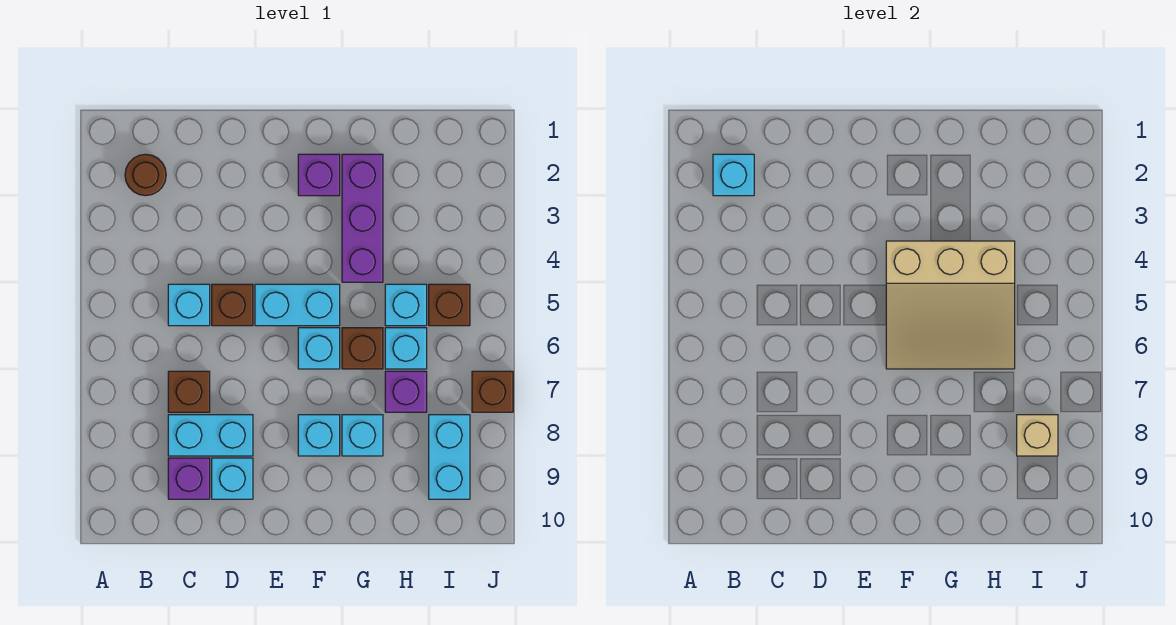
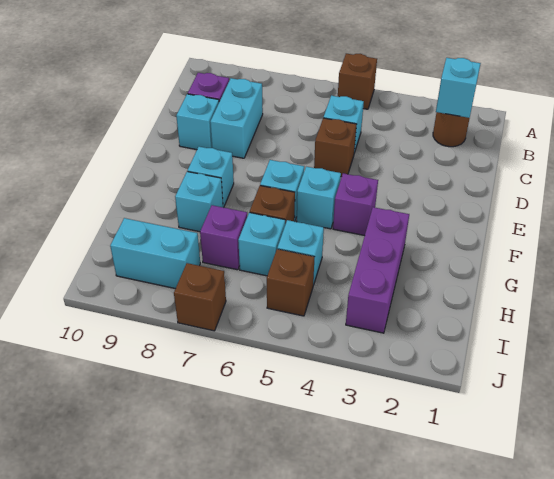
brown brick C7 level 1 -> brown brick A5 level 1
cyan brick E5:F5 level 1 -> cyan brick F5 level 1
purple brick F2 level 1 -> purple brick F4 level 1
tan slope F4:H6 level 2 top 4 -> none
purple brick G2:G4 level 1 -> purple brick G3:I3 level 1
tan brick I8 level 2 -> none

